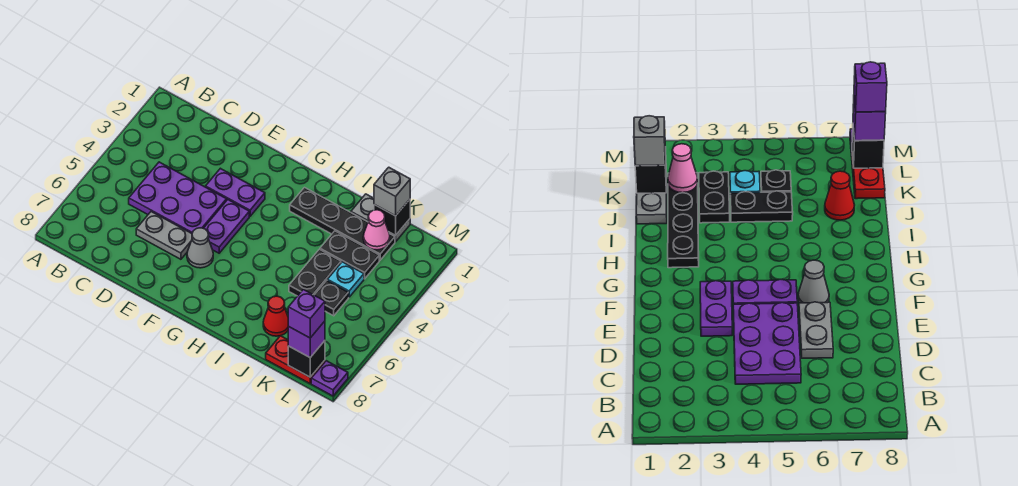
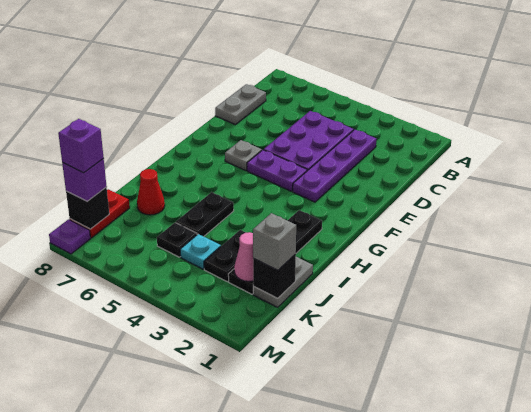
grey plate D6:E6 level 1 -> grey plate C8:D8 level 1
purple plate E3:F3 level 1 -> purple plate C3:F3 level 1
grey cone F6 level 1 -> grey plate F6 level 1
black plate J4:J5 level 1 -> black plate I5:J5 level 1

